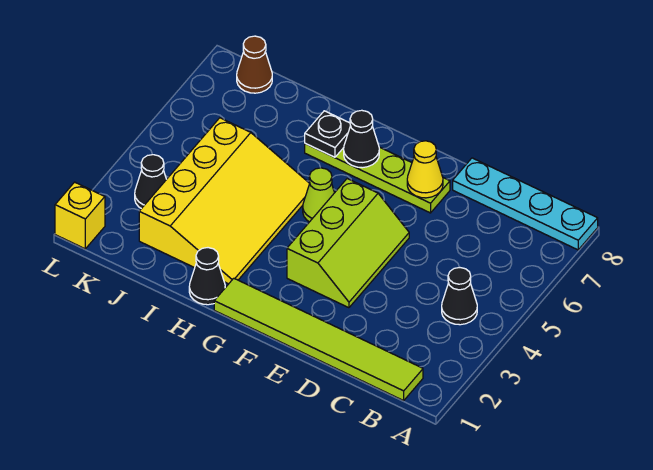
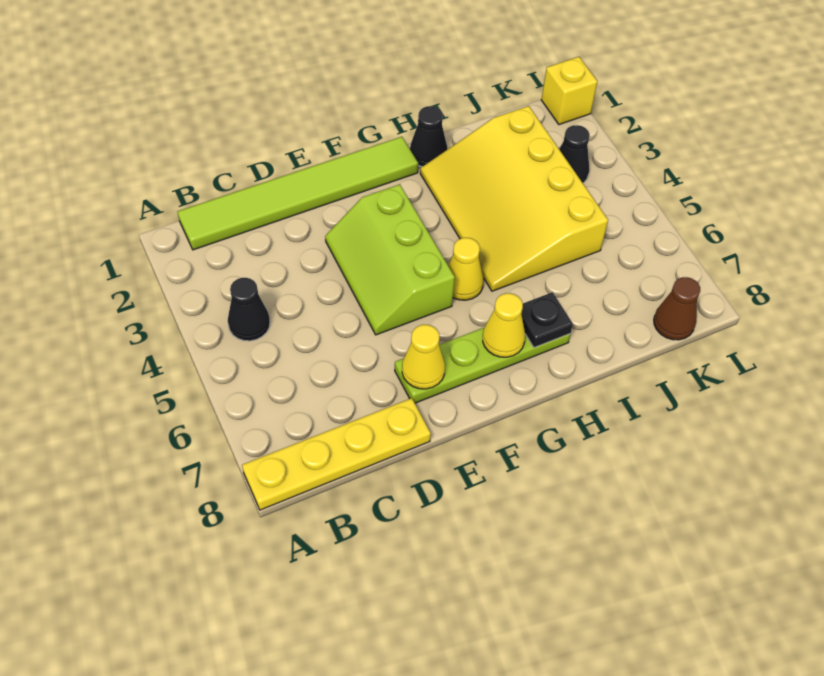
cyan plate A8:D8 level 1 -> yellow plate A8:D8 level 1
lime cone G5 level 1 -> yellow cone G5 level 1
black cone G7 level 2 -> yellow cone G7 level 2

